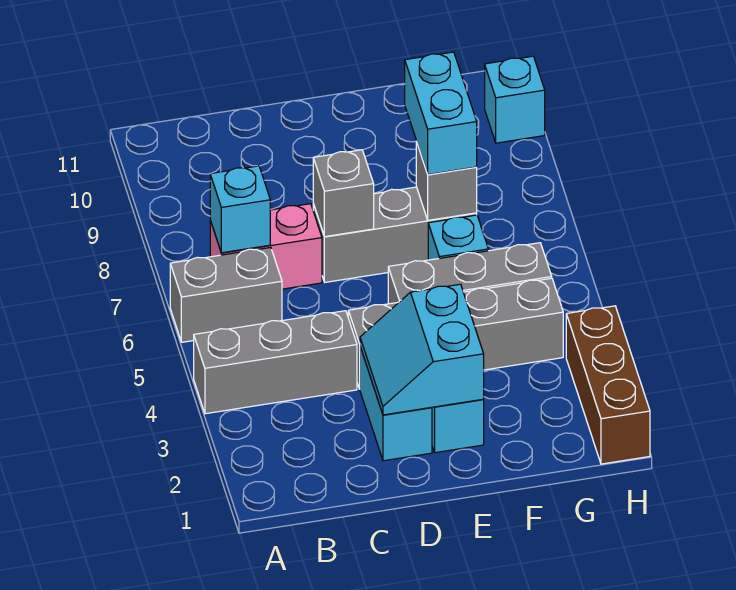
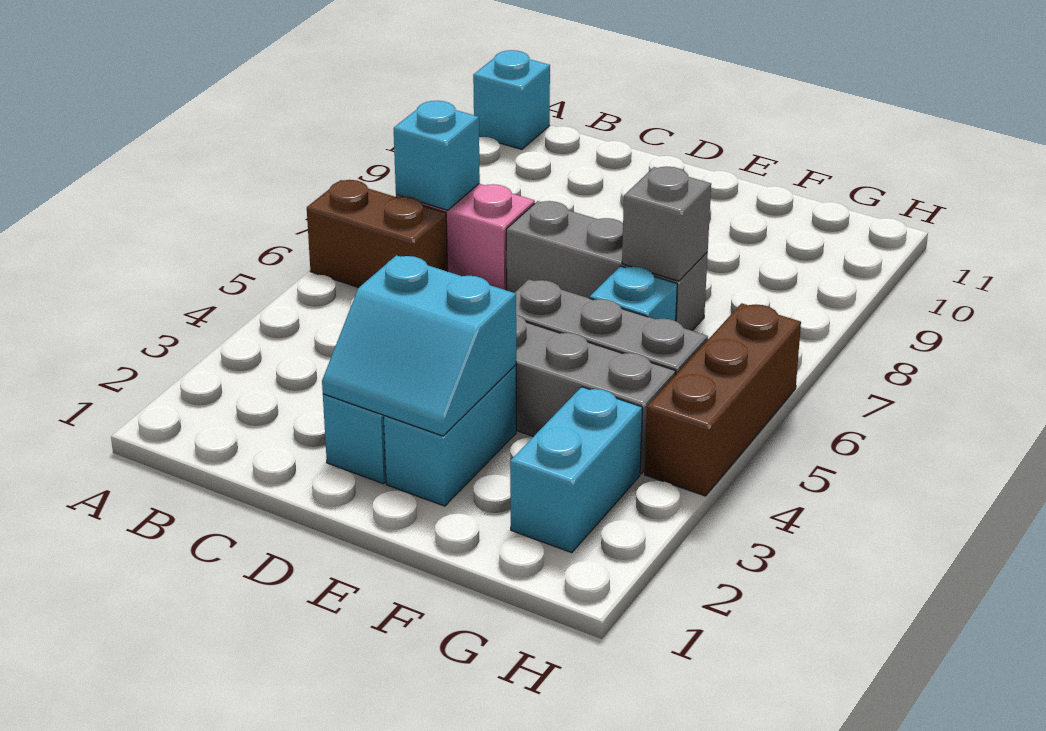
grey brick A4:C4 level 1 -> none
grey brick A6:B6 level 1 -> brown brick A6:B6 level 1
cyan slope D2:E3 level 2 top E -> cyan slope D2:E3 level 2 top 3
grey brick D7 level 2 -> none
cyan brick F7:F8 level 3 -> cyan brick G2:G3 level 1
brown brick H1:H3 level 1 -> brown brick H4:H6 level 1
cyan brick H10 level 1 -> cyan brick A11 level 1

